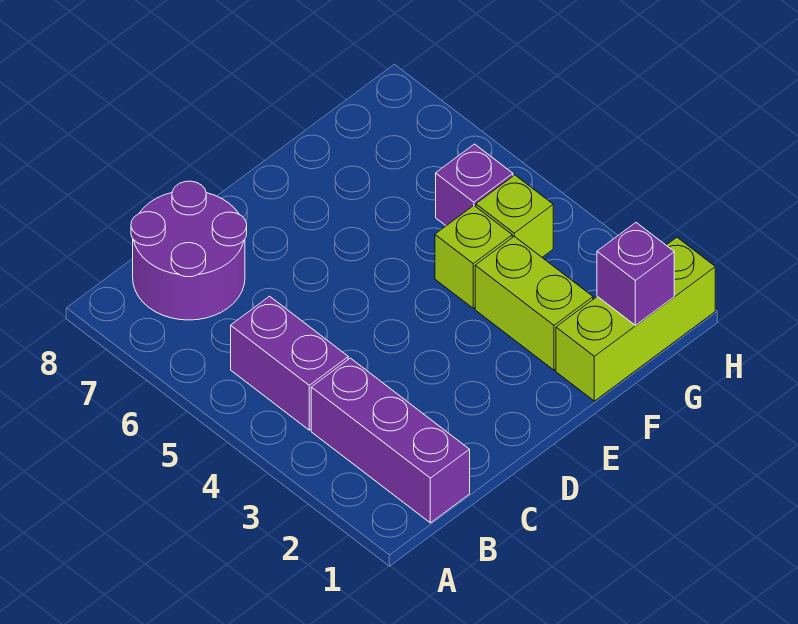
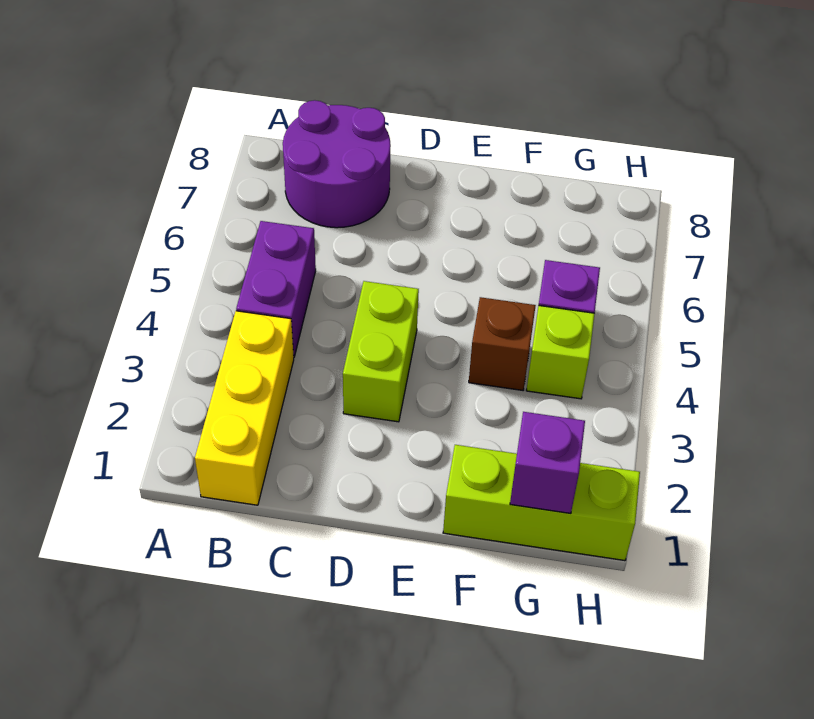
purple brick B1:B3 level 1 -> yellow brick B1:B3 level 1
lime brick F2:F3 level 1 -> lime brick D3:D4 level 1
lime brick F4 level 1 -> brown brick F4 level 1

